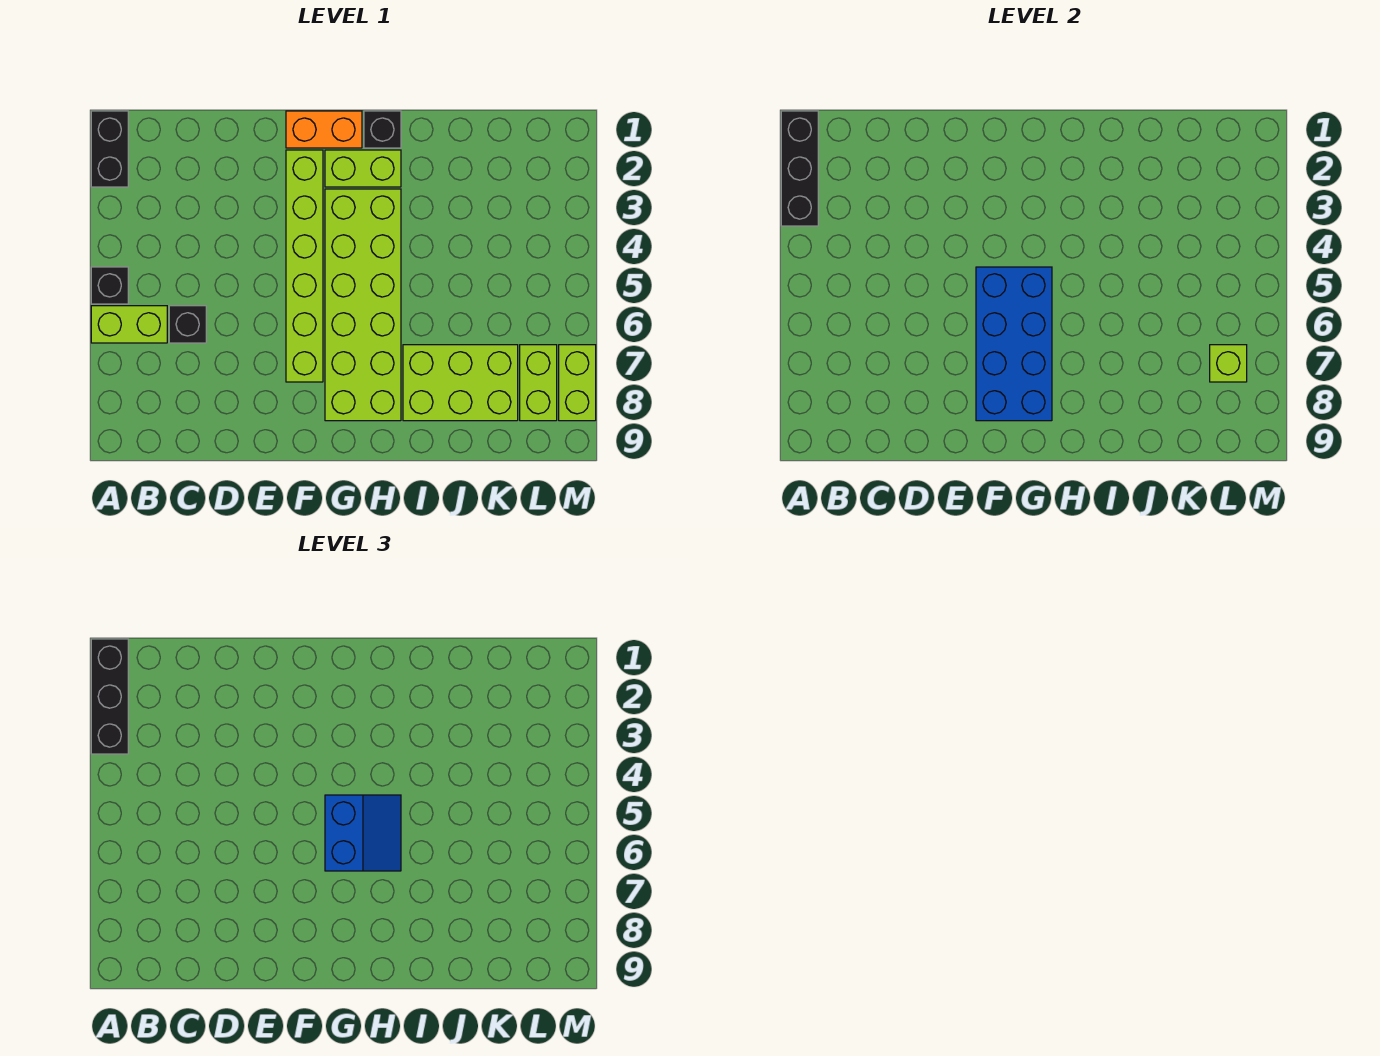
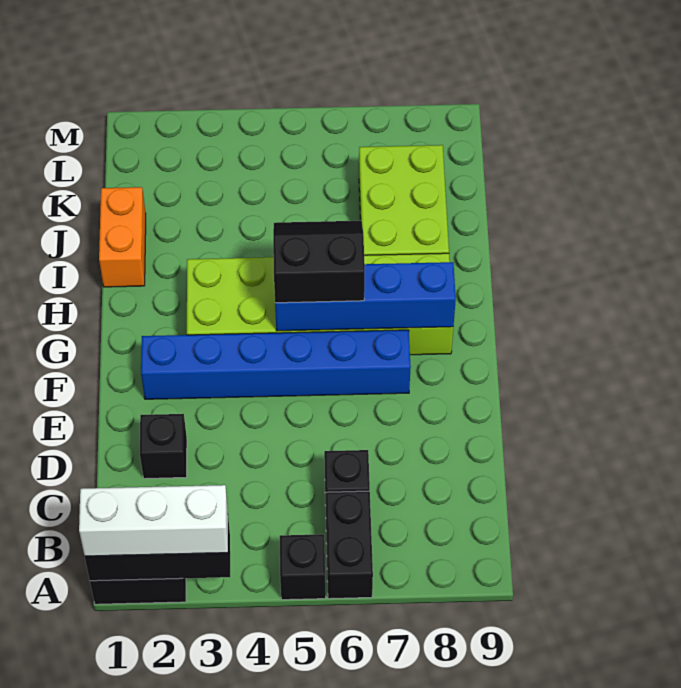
black brick A1:A3 level 3 -> white brick A1:A3 level 3
lime brick A6:B6 level 1 -> black brick A6:B6 level 1
orange brick F1:G1 level 1 -> orange brick I1:J1 level 1
lime brick F2:F7 level 1 -> blue brick F2:F7 level 1
blue brick F5:G8 level 2 -> blue brick G5:G8 level 2
lime brick G2:H2 level 1 -> none
blue slope G5:H6 level 3 top G -> black slope G5:H6 level 3 top G
black brick H1 level 1 -> black brick D2 level 1
lime brick L7:L8 level 1 -> none
lime brick L7 level 2 -> none
lime brick M7:M8 level 1 -> none

